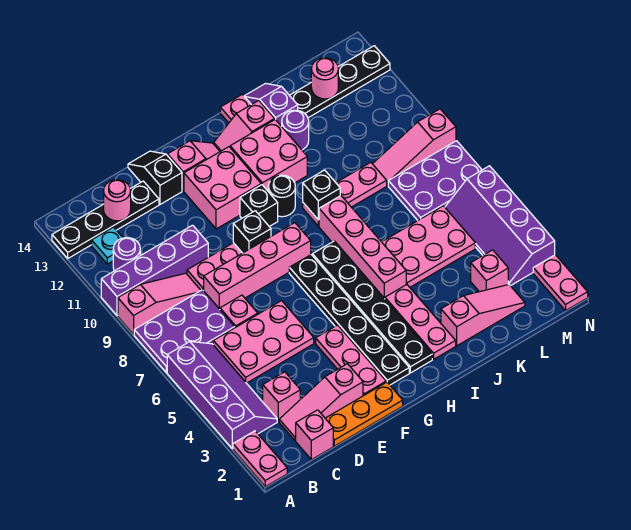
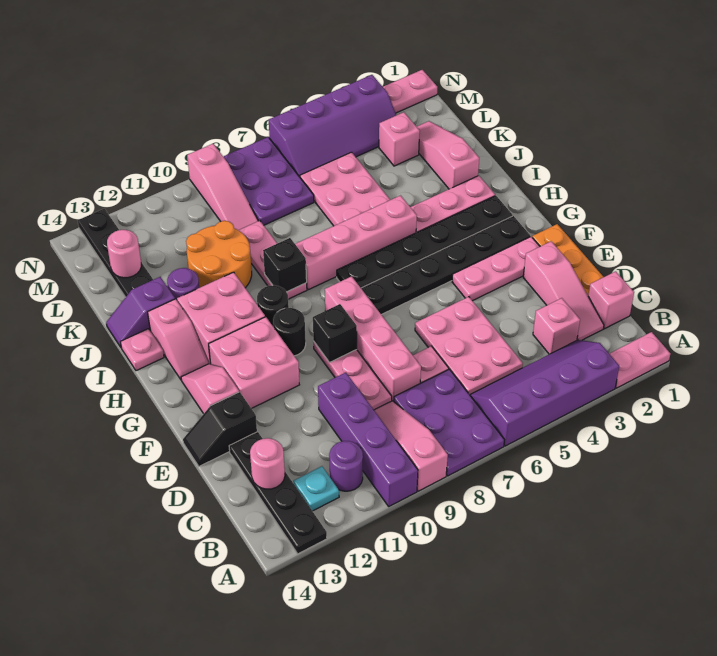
black brick G10 level 1 -> black round brick G10 level 1
none -> orange round brick J10:K11 level 1

